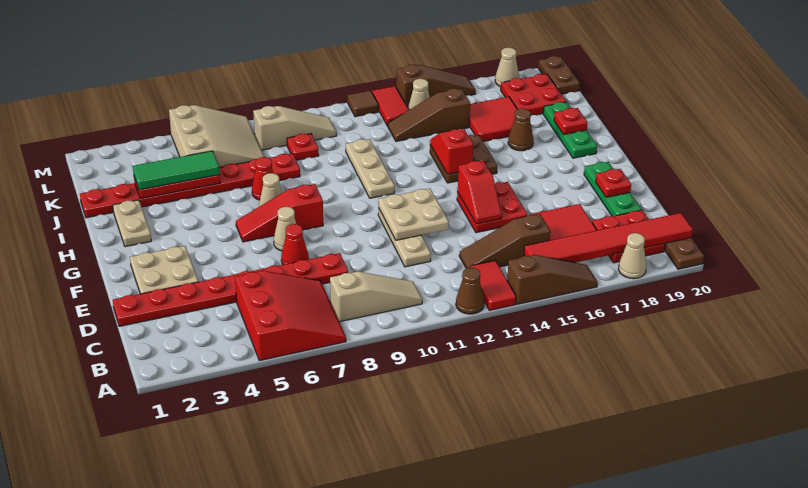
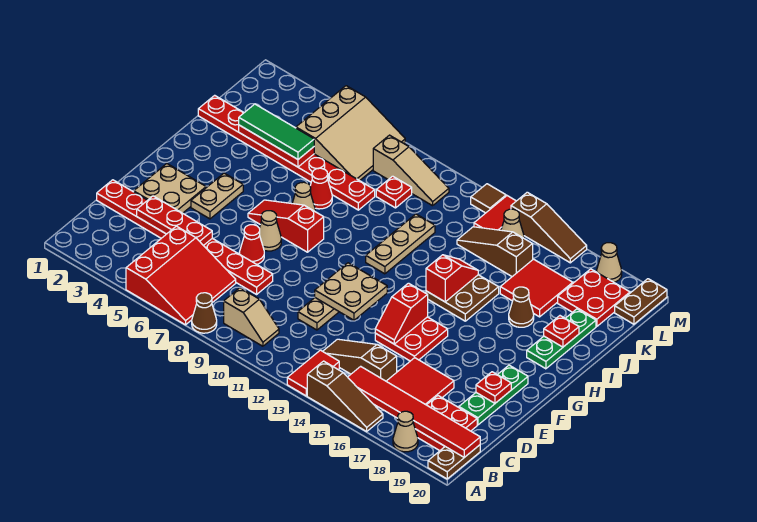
brown cone A12 level 1 -> brown cone A8 level 1
tan slope B8:B10 level 1 top 8 -> tan slope B9:B10 level 1 top 9
none -> red plate D3:D5 level 2
tan plate H2:I2 level 1 -> tan plate F4:G4 level 1

